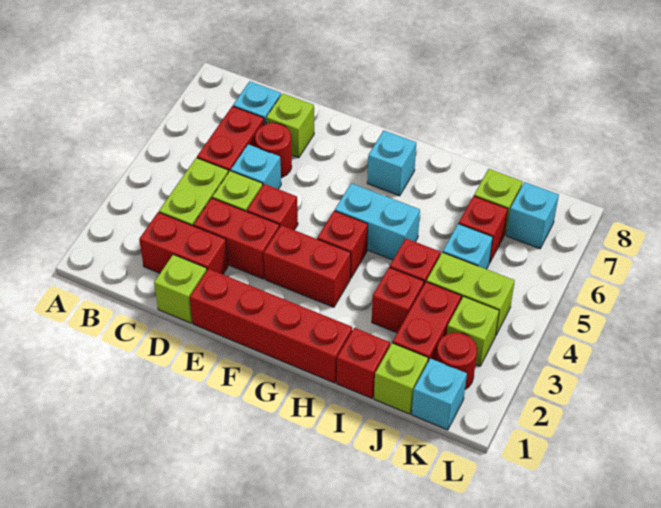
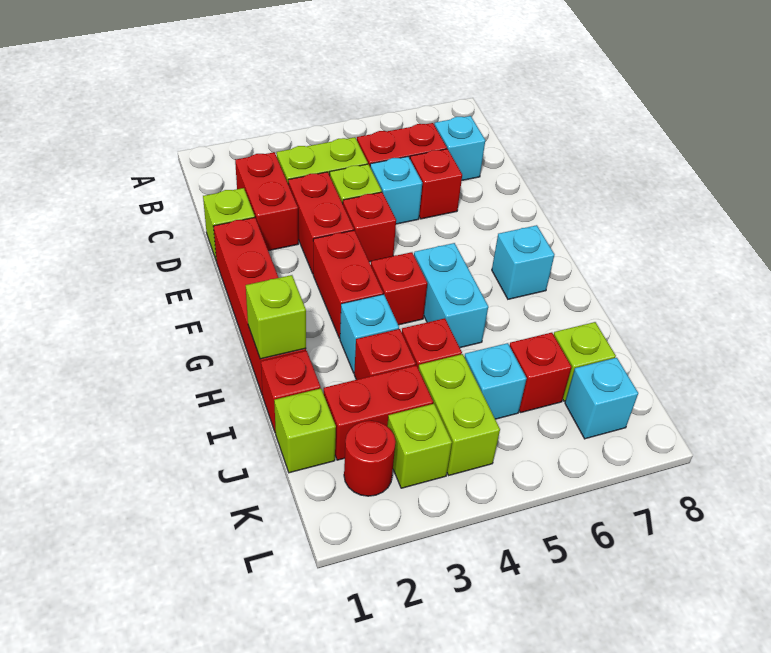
red round brick D6 level 1 -> red brick D6 level 1
lime brick D7 level 1 -> lime brick H1 level 2
cyan brick K1 level 1 -> cyan brick H3 level 1

